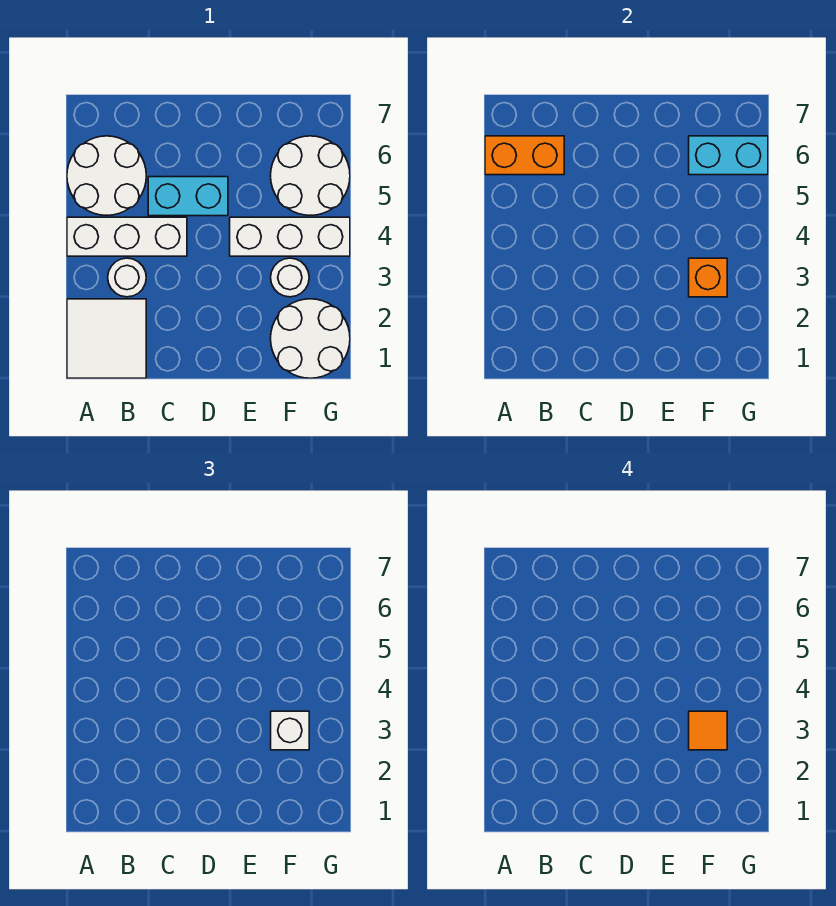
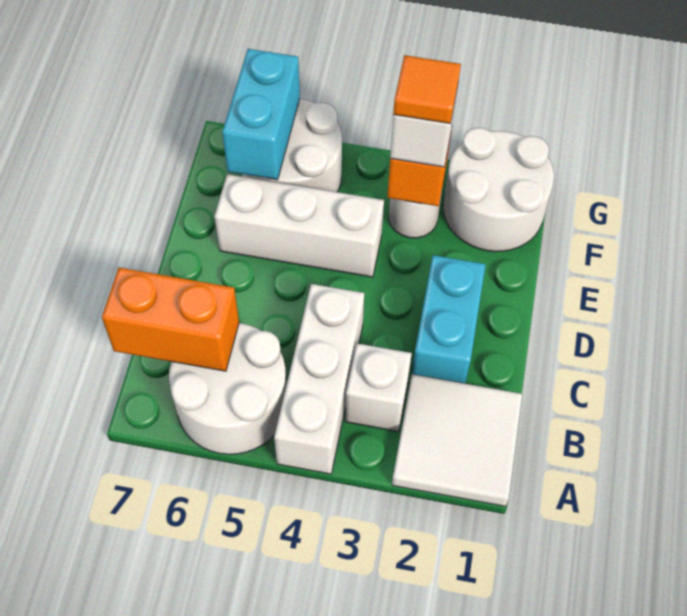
orange brick A6:B6 level 2 -> orange brick B6:B7 level 2
white round brick B3 level 1 -> white brick B3 level 1
cyan brick C5:D5 level 1 -> cyan brick C2:D2 level 1
white brick E4:G4 level 1 -> white brick E4:E6 level 1

